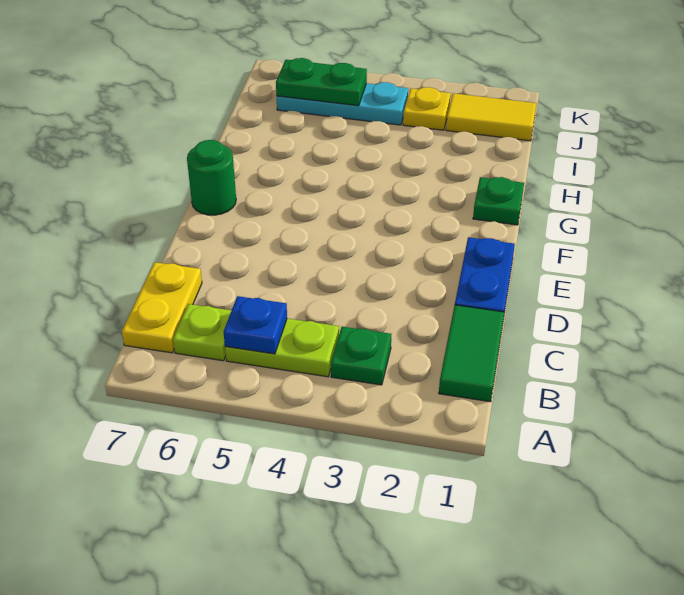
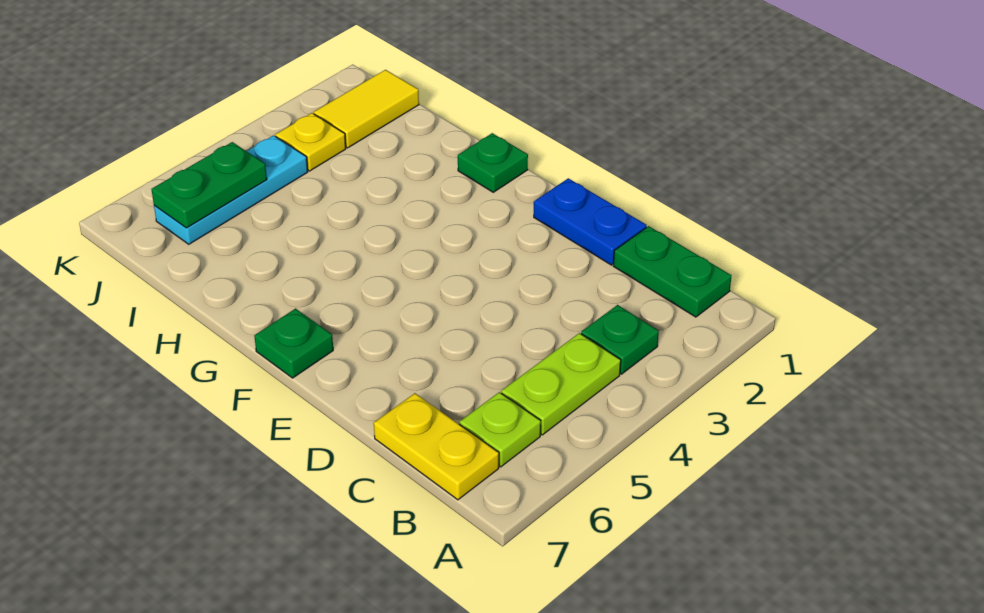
green tile B1:C1 level 1 -> green plate B1:C1 level 1
blue plate B5 level 2 -> none
green round brick F7 level 1 -> green plate F7 level 1

